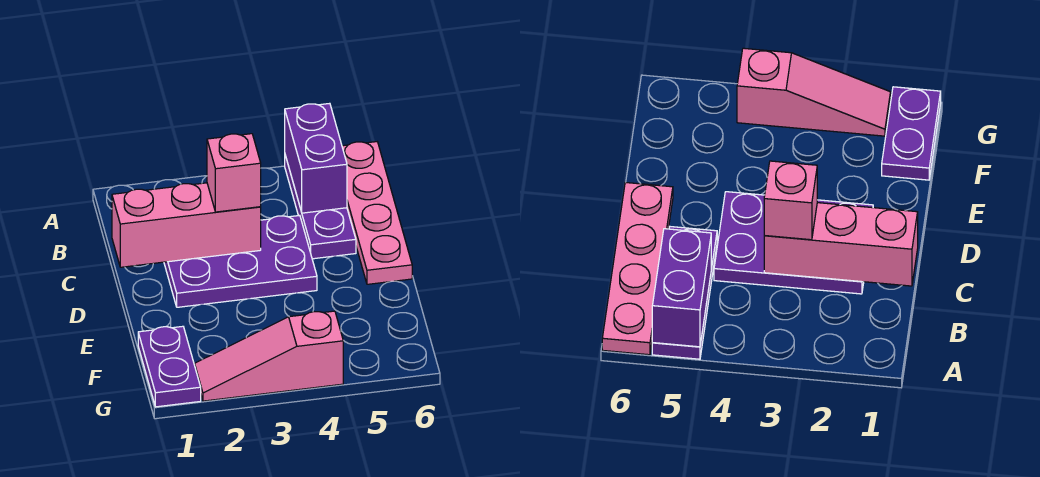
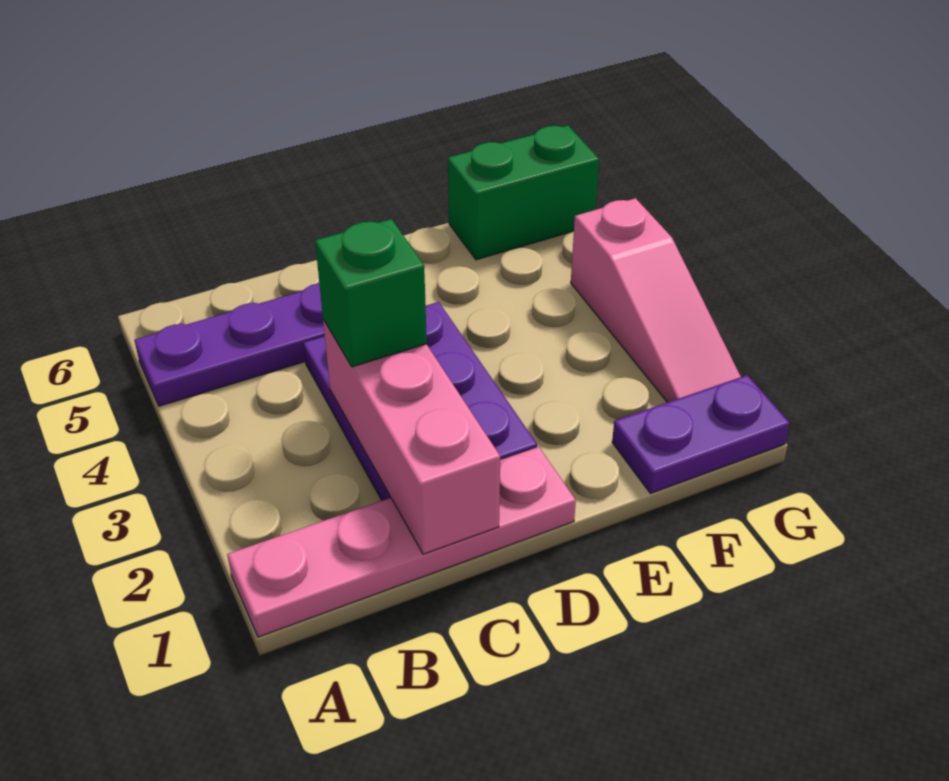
purple brick A5:B5 level 2 -> none
pink plate A6:D6 level 1 -> pink plate A1:D1 level 1
pink brick C3 level 3 -> green brick C3 level 3
none -> green brick F6:G6 level 1

